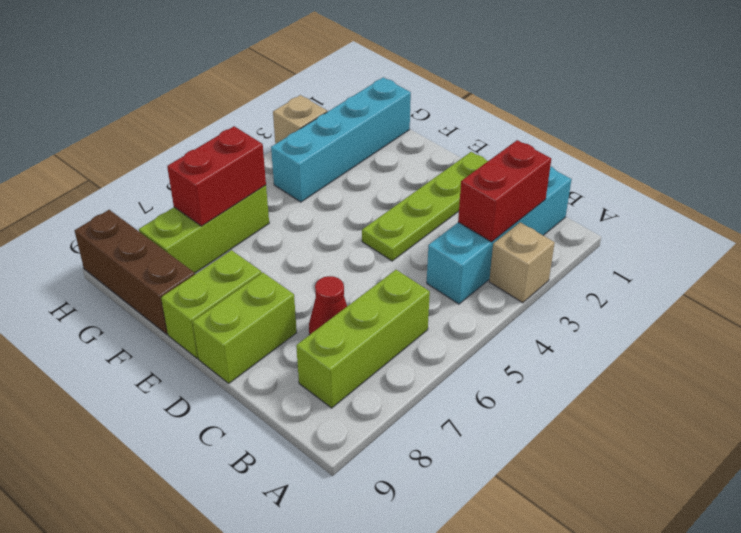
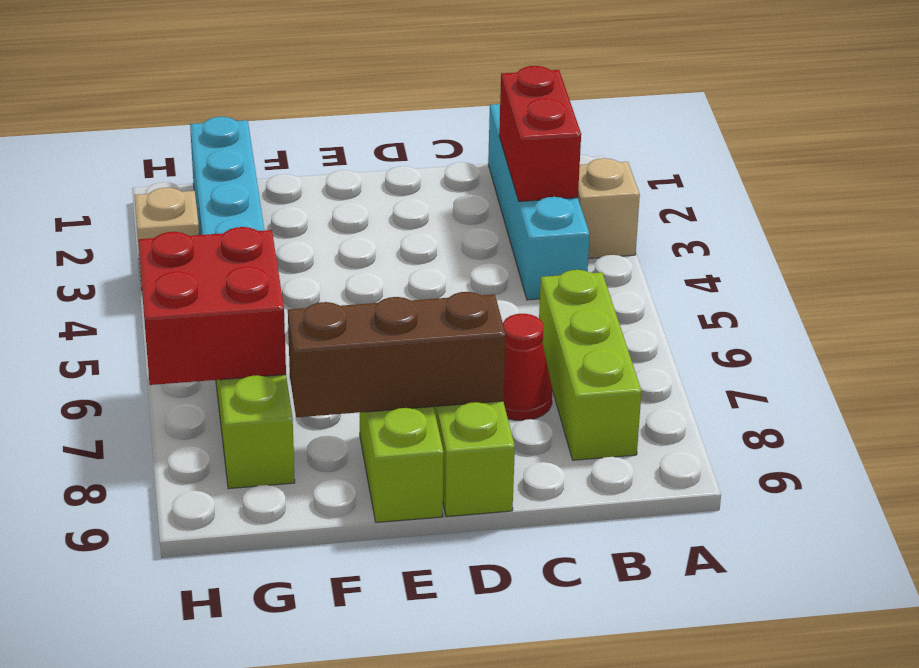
lime plate D1:D4 level 1 -> none
brown brick F9:H9 level 1 -> brown brick D8:F8 level 2
red brick G6:G7 level 2 -> red brick G6:H7 level 2

